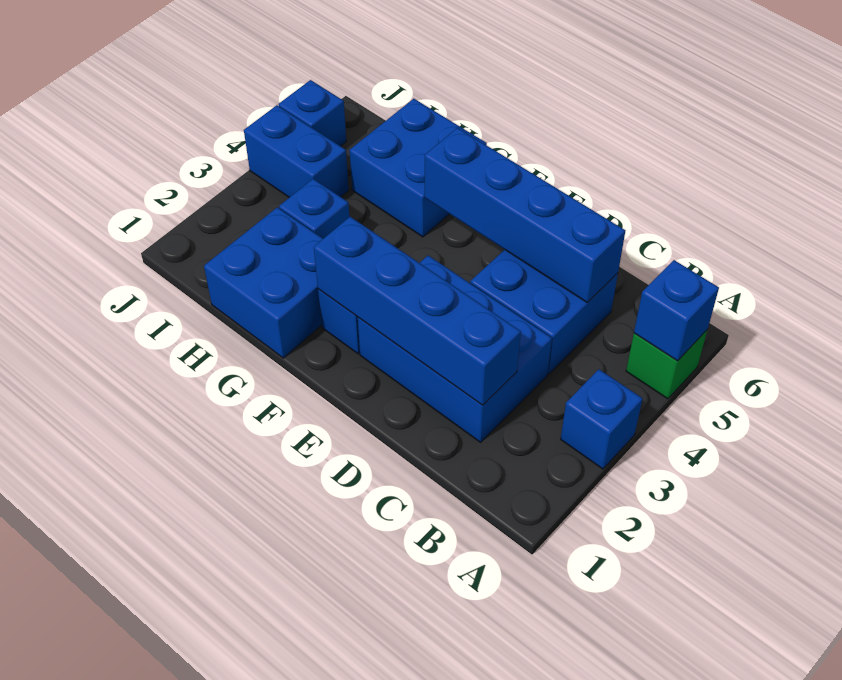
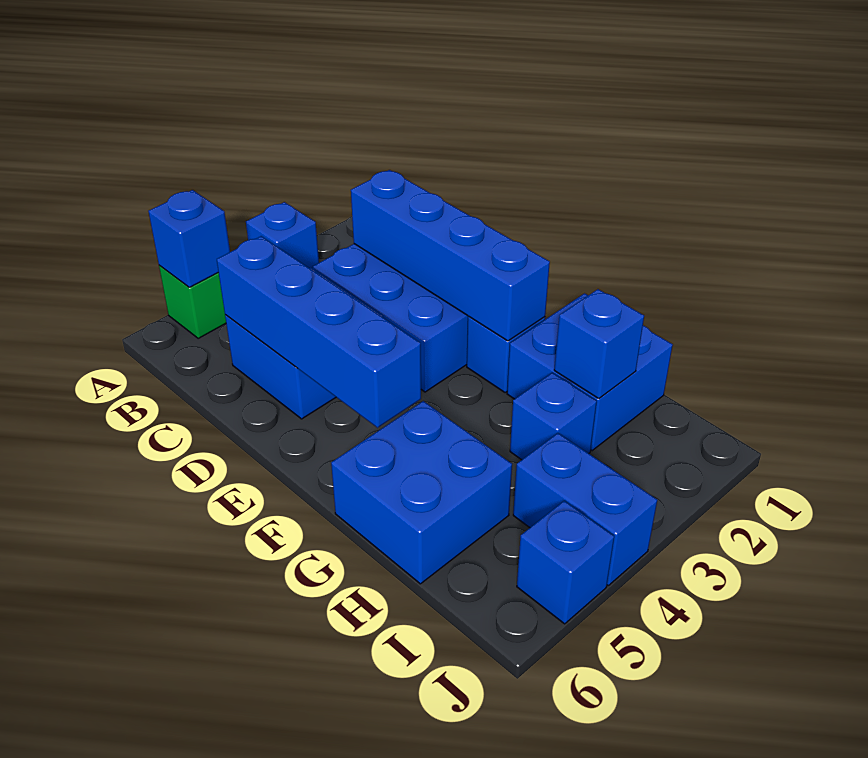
none -> blue brick H2 level 2

